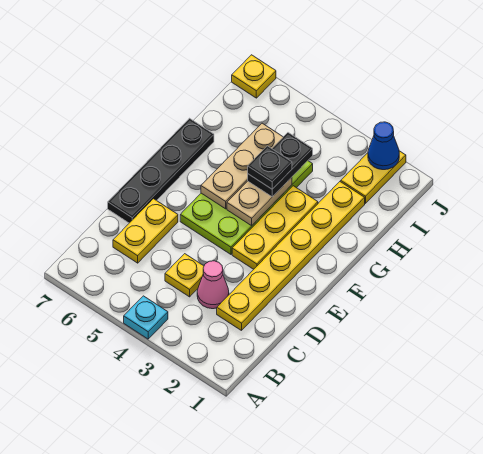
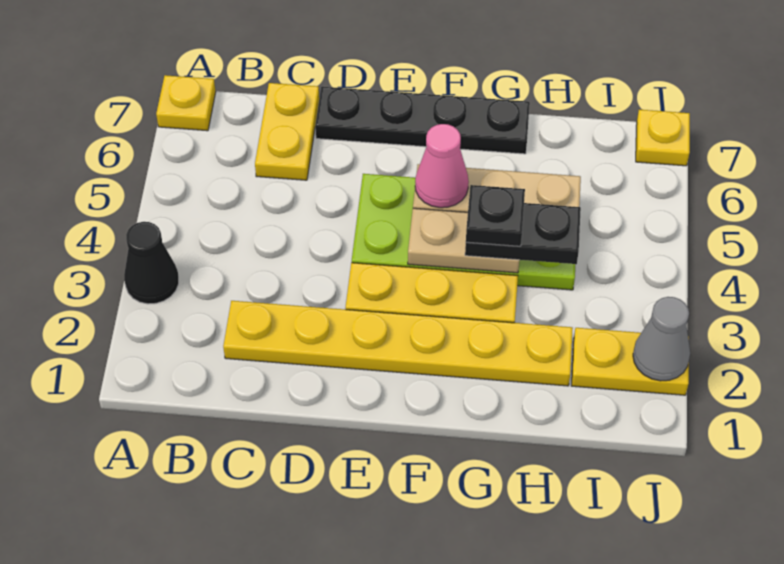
none -> black cone A3 level 1
cyan plate A4 level 1 -> none
pink cone C3 level 1 -> pink cone F5 level 3
yellow plate C4 level 1 -> yellow plate A7 level 1
yellow plate C6:D6 level 1 -> yellow plate C6:C7 level 1
blue cone J2 level 2 -> grey cone J2 level 2

